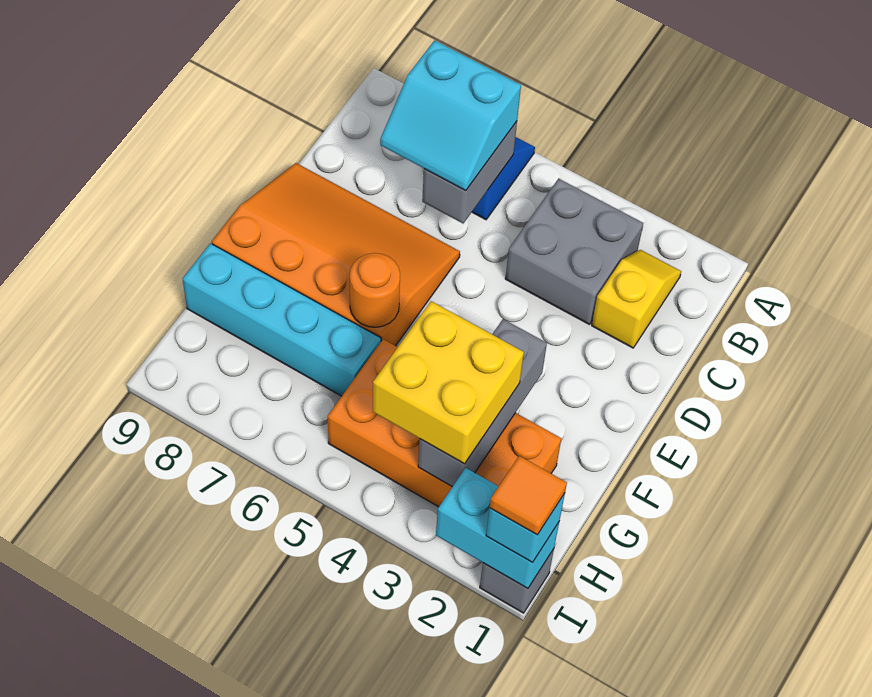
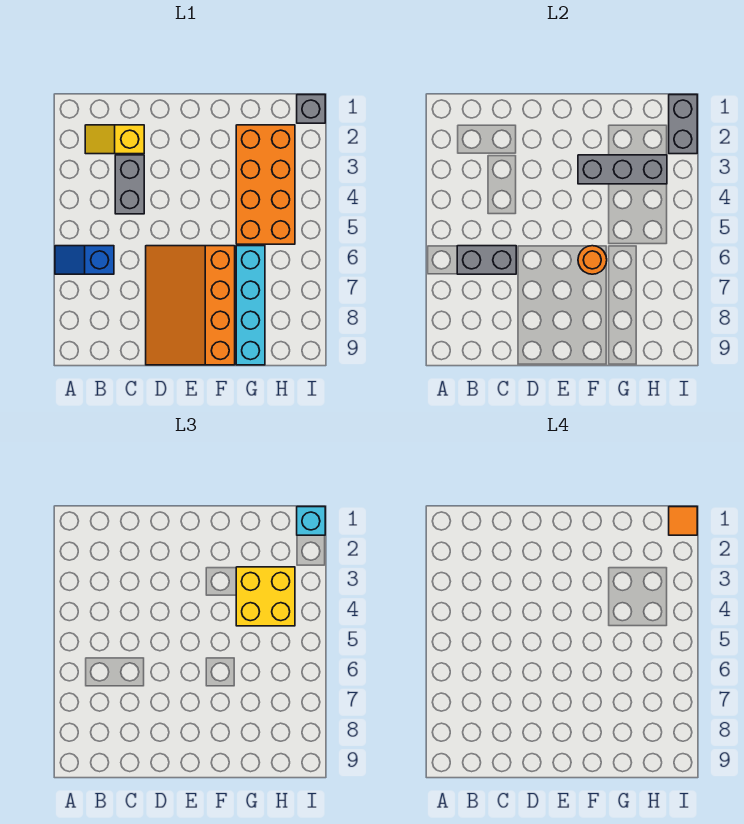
grey brick B3:C4 level 1 -> grey brick C3:C4 level 1
cyan slope B6:C7 level 3 top B -> none
cyan brick I1:I2 level 2 -> grey brick I1:I2 level 2

